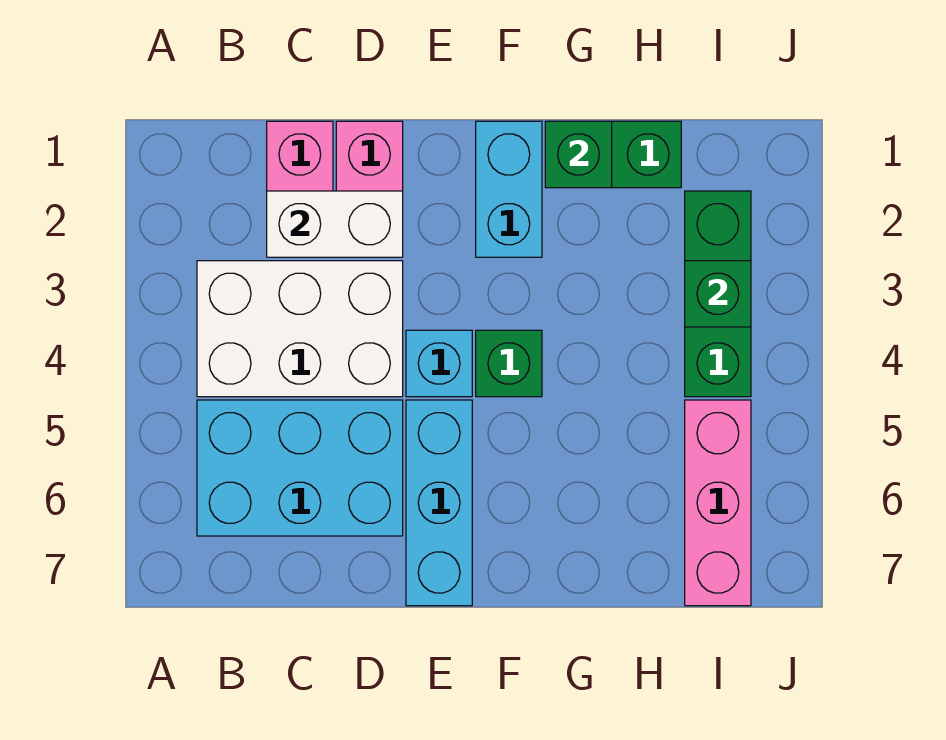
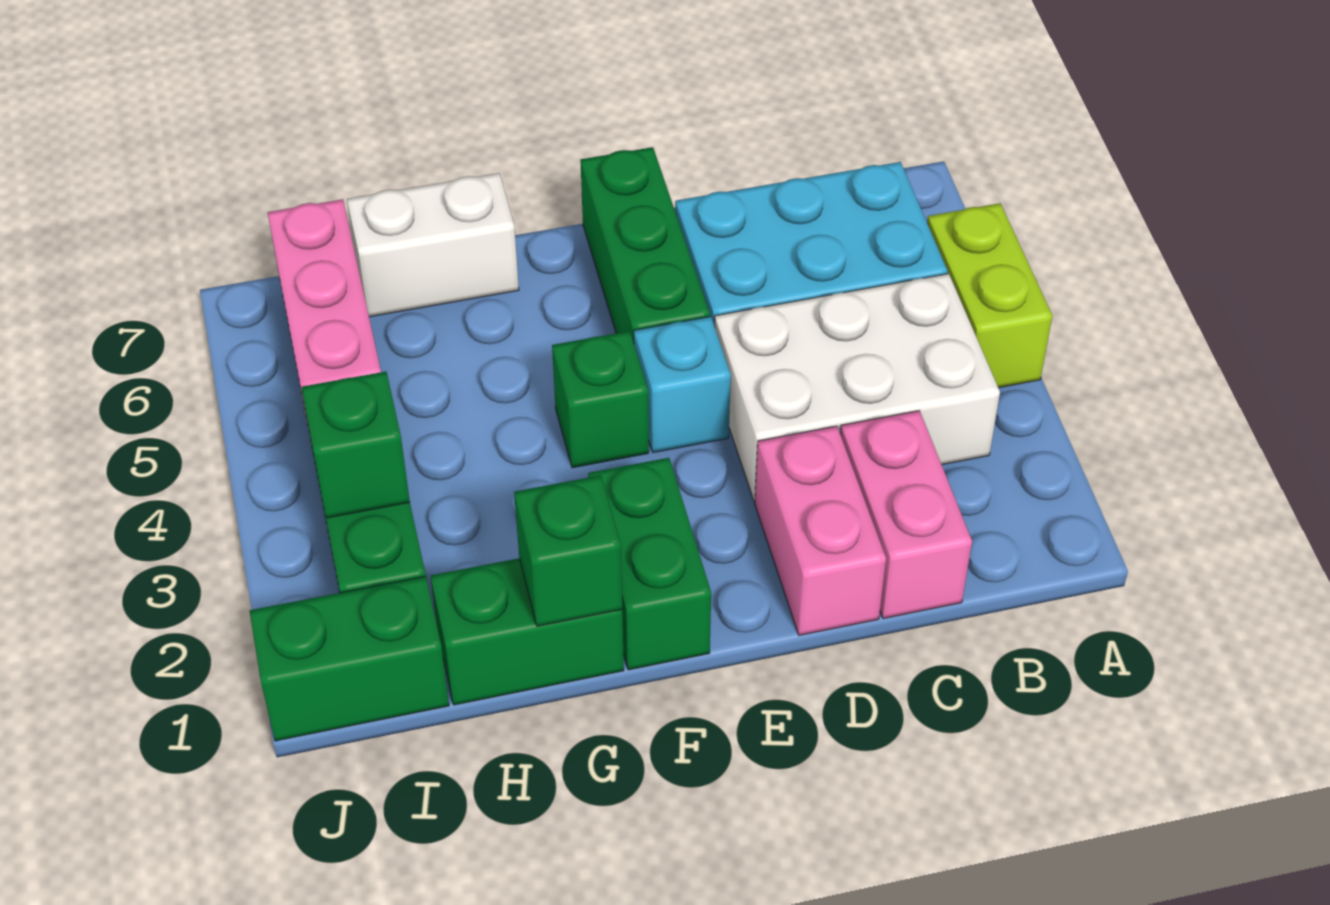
none -> lime brick A4:A5 level 1
white brick C2:D2 level 2 -> white brick G7:H7 level 1
cyan brick E5:E7 level 1 -> green brick E5:E7 level 1
cyan brick F1:F2 level 1 -> green brick F1:F2 level 1
none -> green brick I1:J1 level 1

